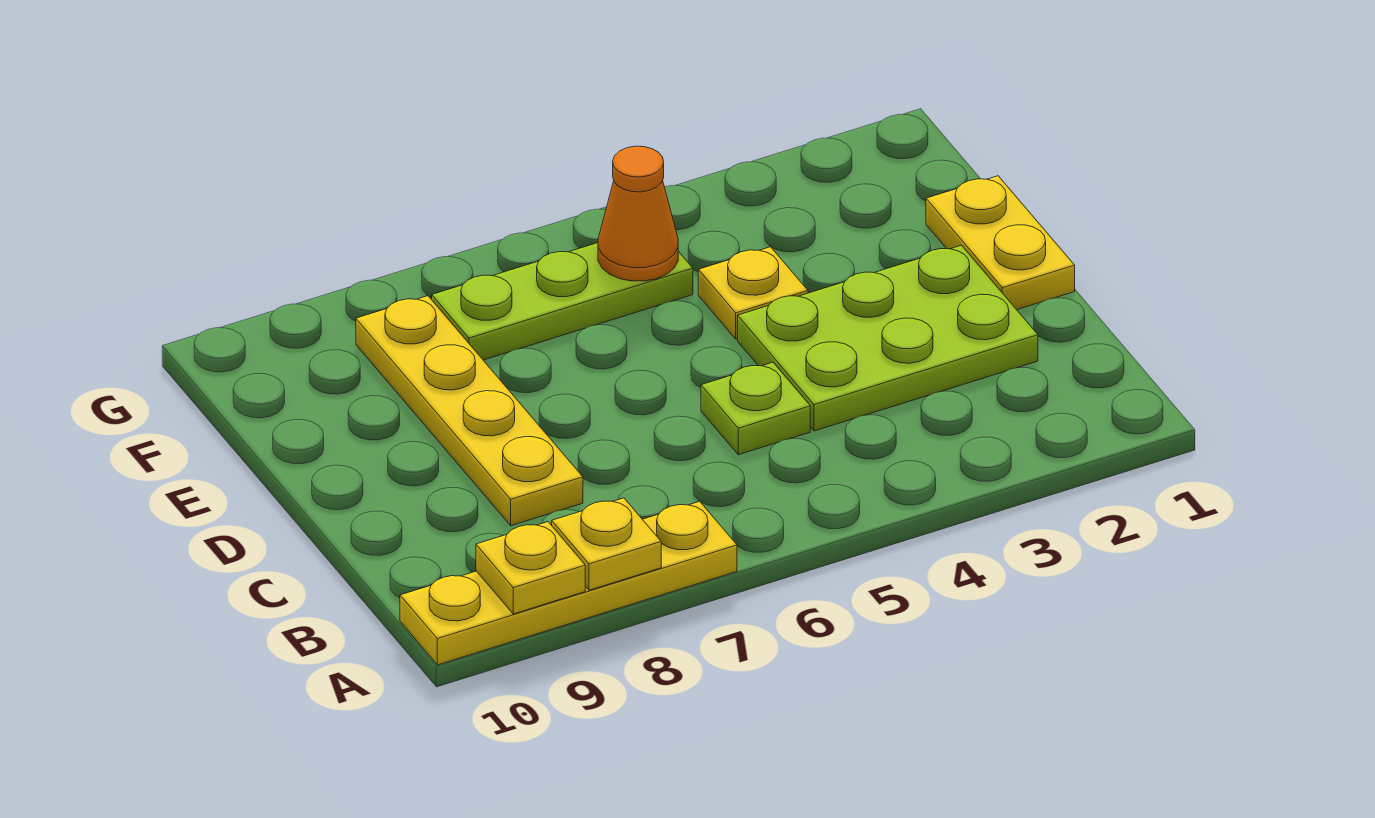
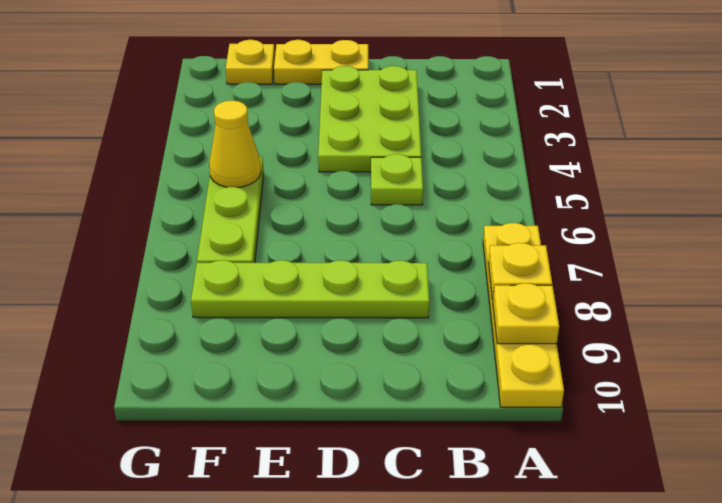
yellow plate C8:F8 level 1 -> lime plate C8:F8 level 1
yellow plate E4 level 1 -> yellow plate F1 level 1
orange cone F5 level 2 -> yellow cone F5 level 2

